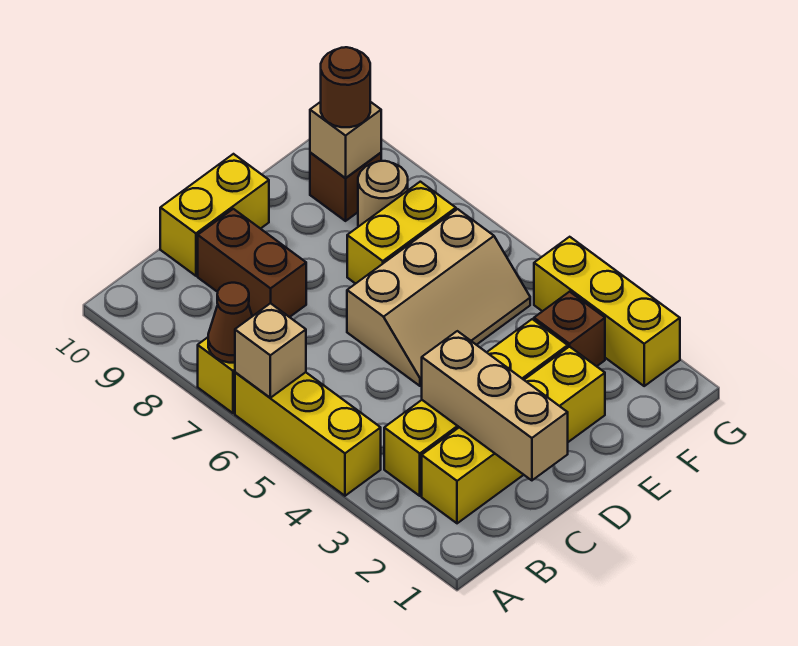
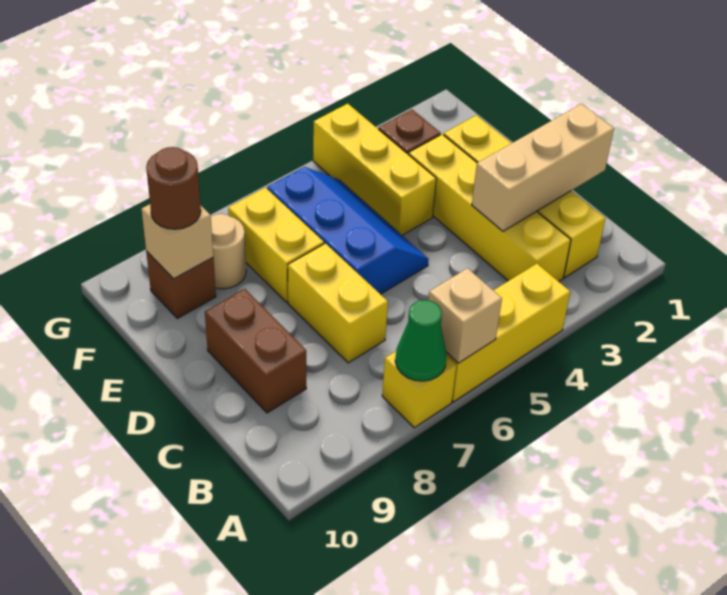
brown cone A7 level 2 -> green cone A7 level 2
brown brick C8:C9 level 1 -> brown brick C9:D9 level 1
yellow brick C10:D10 level 1 -> yellow brick C7:D7 level 1
tan slope D5:F6 level 1 top 6 -> blue slope D5:F6 level 1 top 6
yellow brick G2:G4 level 1 -> yellow brick E4:G4 level 1

